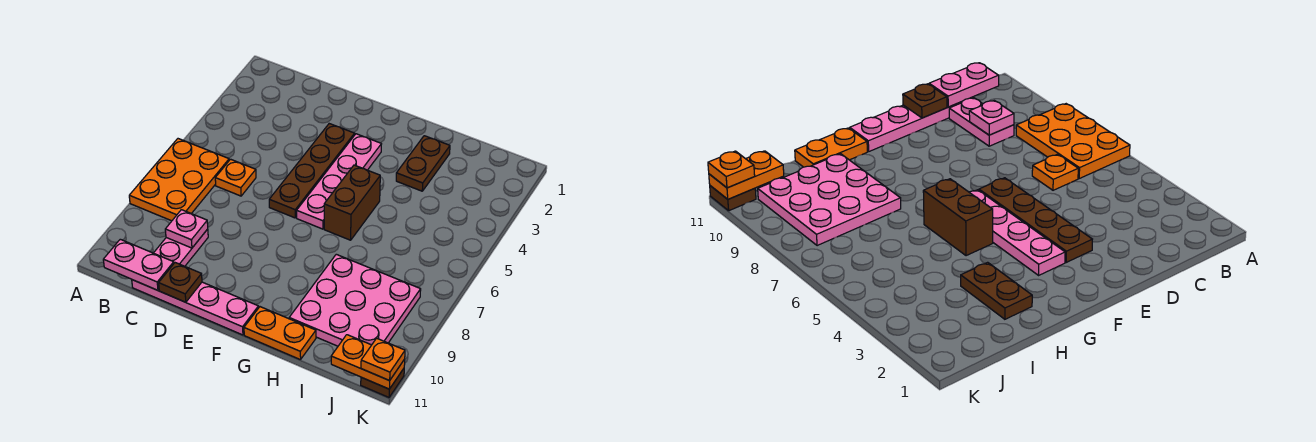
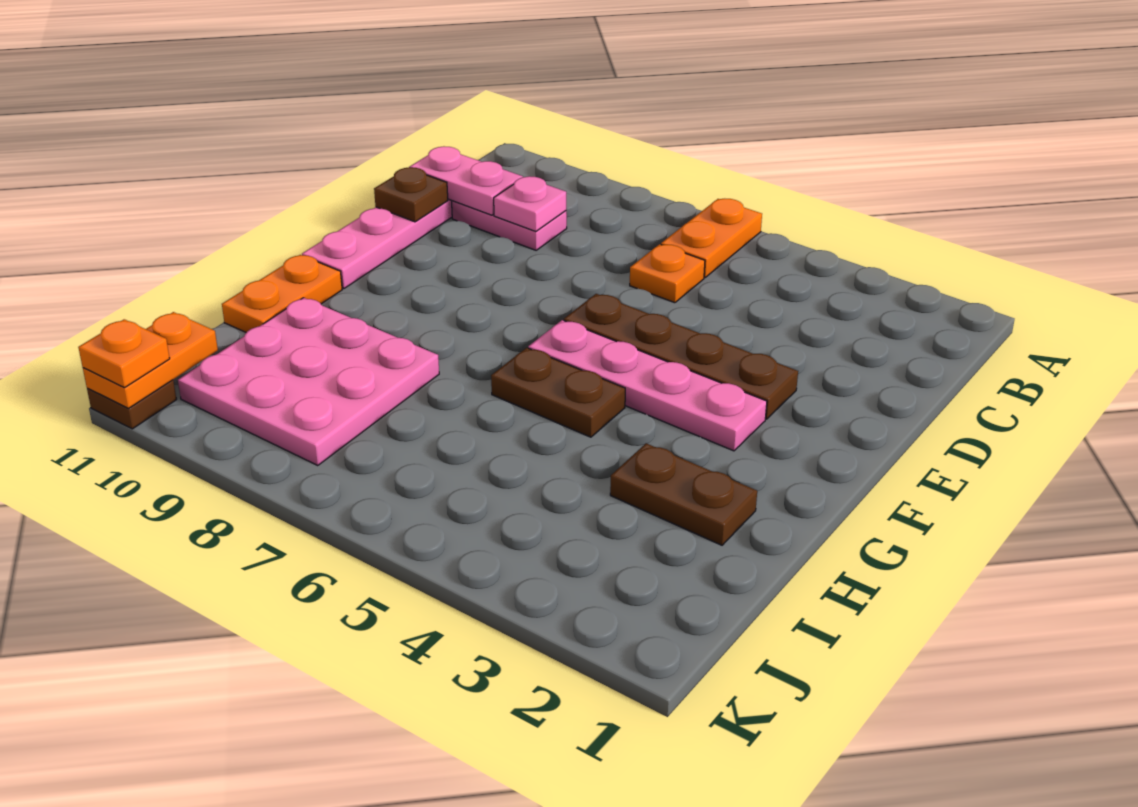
orange plate A6:B8 level 1 -> orange plate A6:B6 level 1
pink plate B11:C11 level 2 -> pink plate C10:C11 level 2
brown brick G5:G6 level 1 -> brown plate G5:G6 level 1

